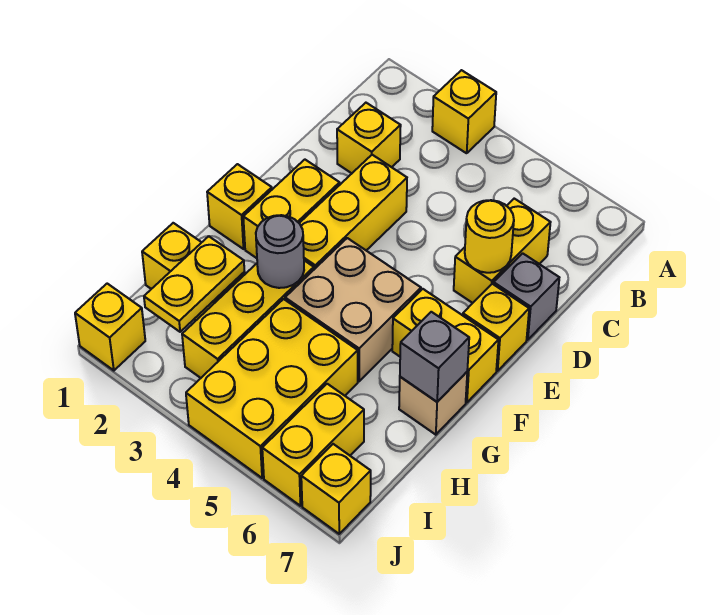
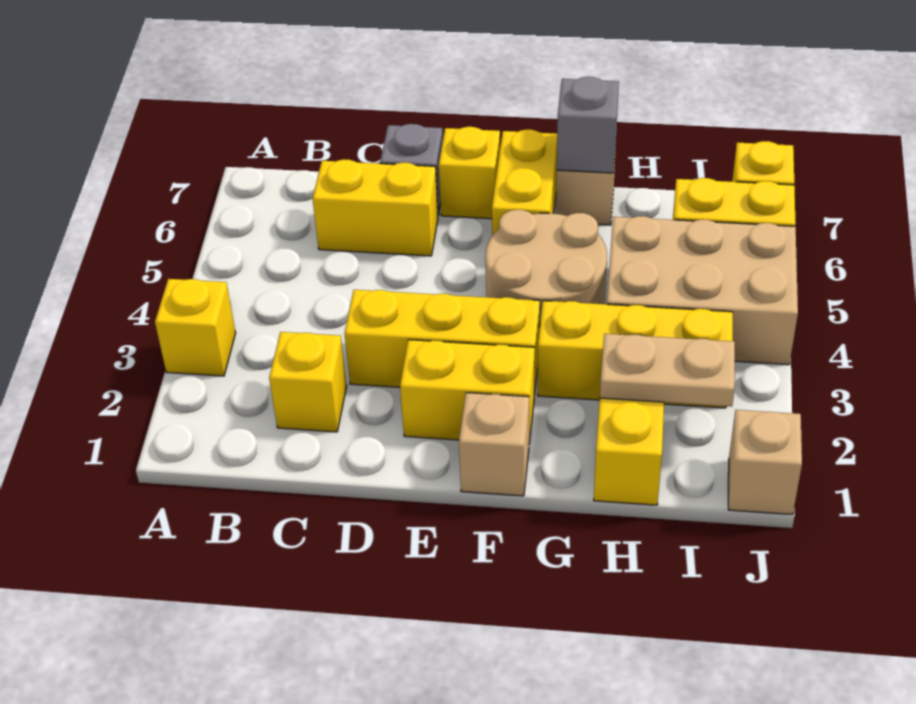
yellow round brick D6 level 2 -> none
yellow brick F1 level 1 -> tan brick F1 level 1
tan brick F4:G5 level 1 -> tan round brick F4:G5 level 1
grey round brick G3 level 2 -> none
yellow plate H2:I2 level 2 -> tan plate H2:I2 level 2
yellow brick H4:J5 level 1 -> tan brick H4:J5 level 1
yellow brick J1 level 1 -> tan brick J1 level 1

